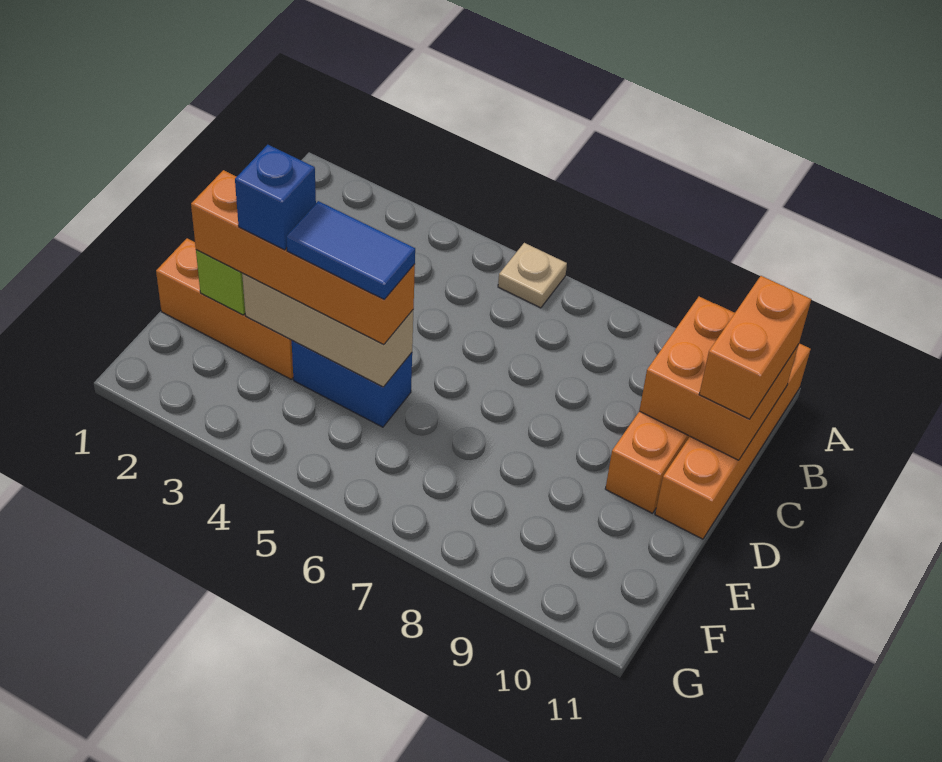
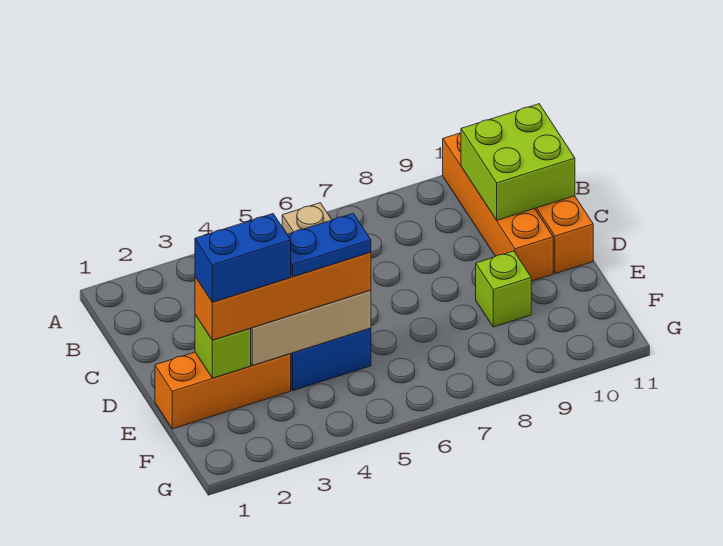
orange brick B10:C11 level 2 -> lime brick B10:C11 level 2
orange brick B11:C11 level 3 -> none
blue brick E3 level 4 -> blue brick E2:E3 level 4
blue tile E4:E5 level 4 -> blue plate E4:E5 level 4
none -> lime brick E9 level 1

